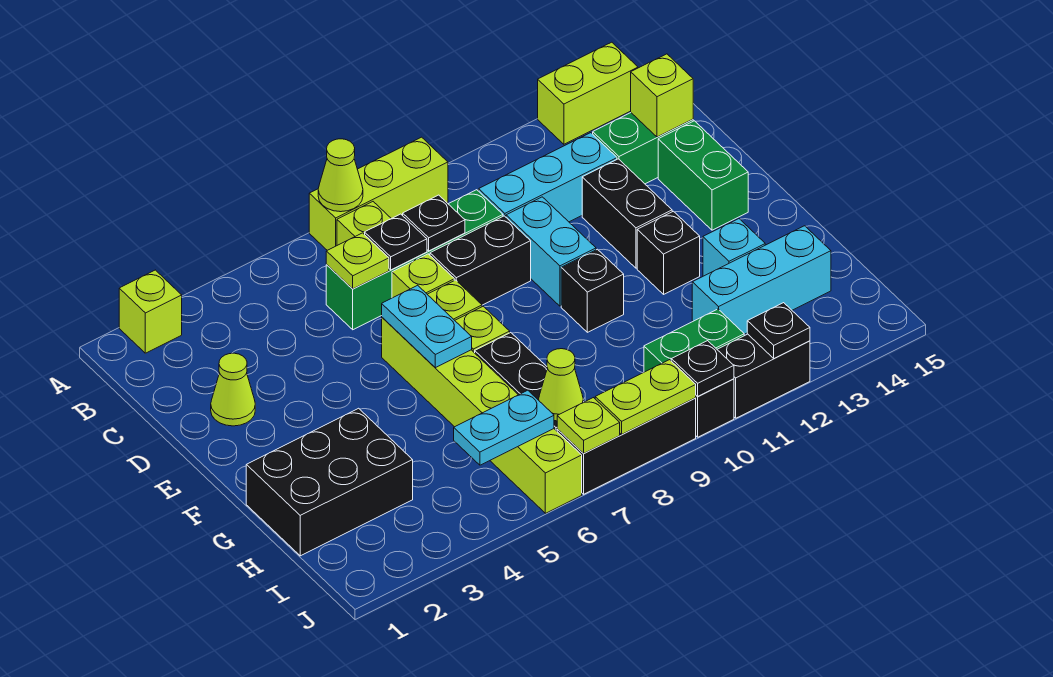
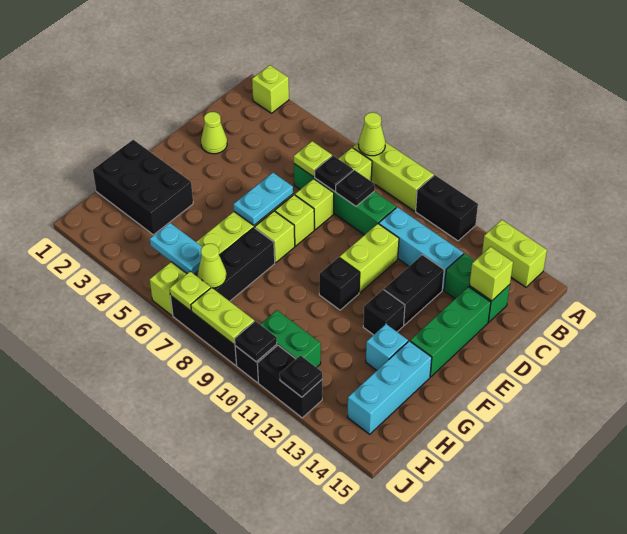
black brick D8:D9 level 1 -> black brick A10:A11 level 1
cyan brick D10:E10 level 1 -> lime brick D10:E10 level 1
green brick D14:E14 level 1 -> green brick D14:F14 level 1
cyan brick H12:H14 level 1 -> cyan brick G14:I14 level 1

